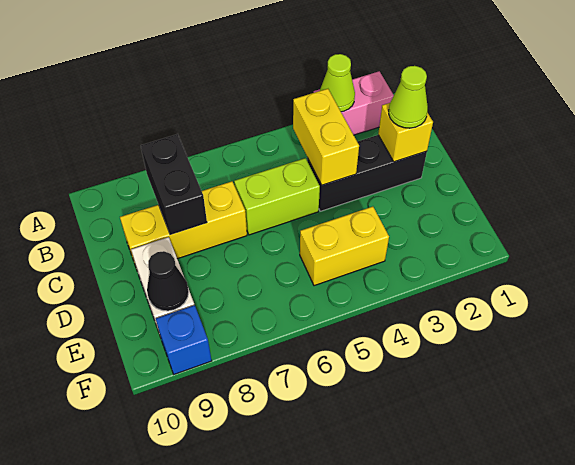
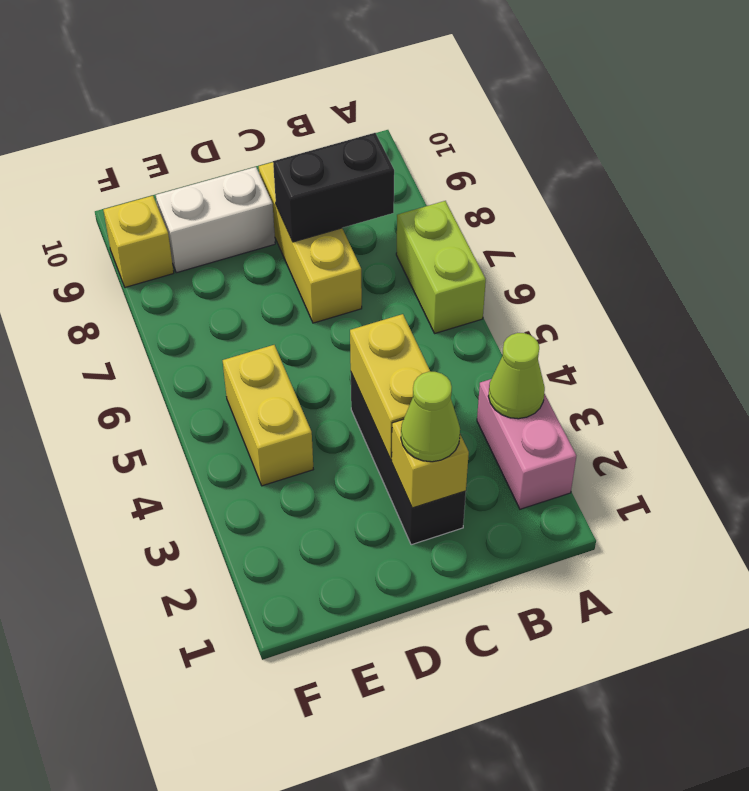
yellow brick B4:C4 level 2 -> yellow brick C3:C4 level 2
lime brick C5:C6 level 1 -> lime brick A6:A7 level 1
black cone E9 level 2 -> none
blue brick F9 level 1 -> yellow brick F9 level 1

